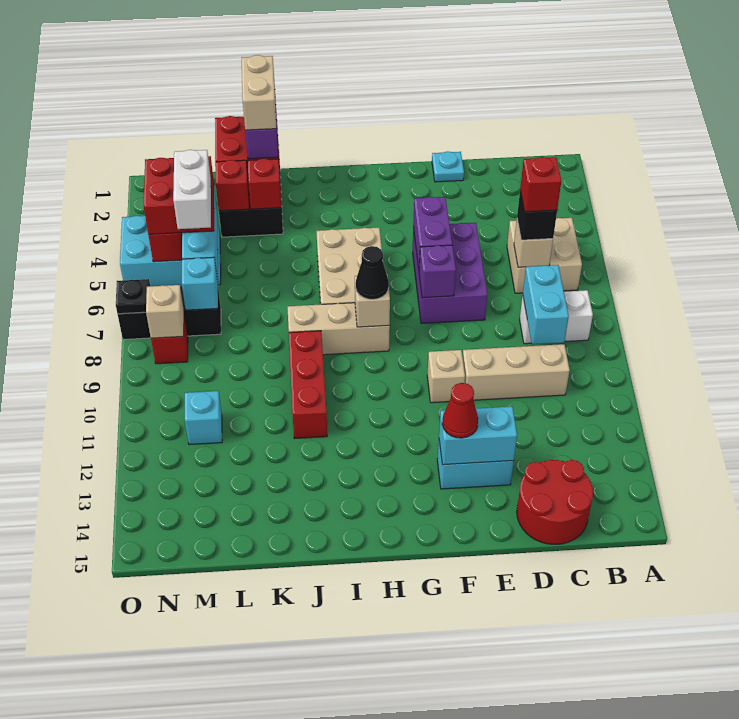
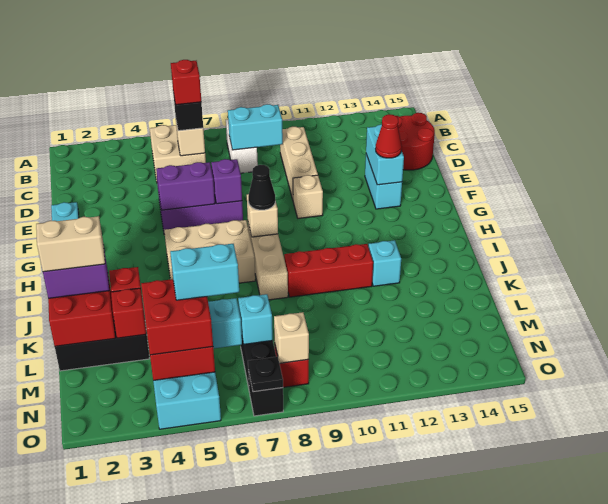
white brick M5:M6 level 4 -> cyan brick M5:M6 level 4
cyan brick M11 level 1 -> cyan brick J12 level 1

